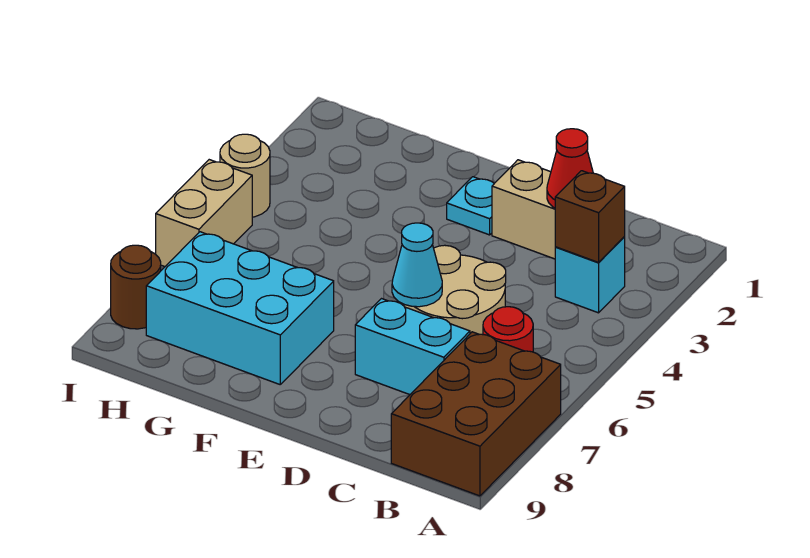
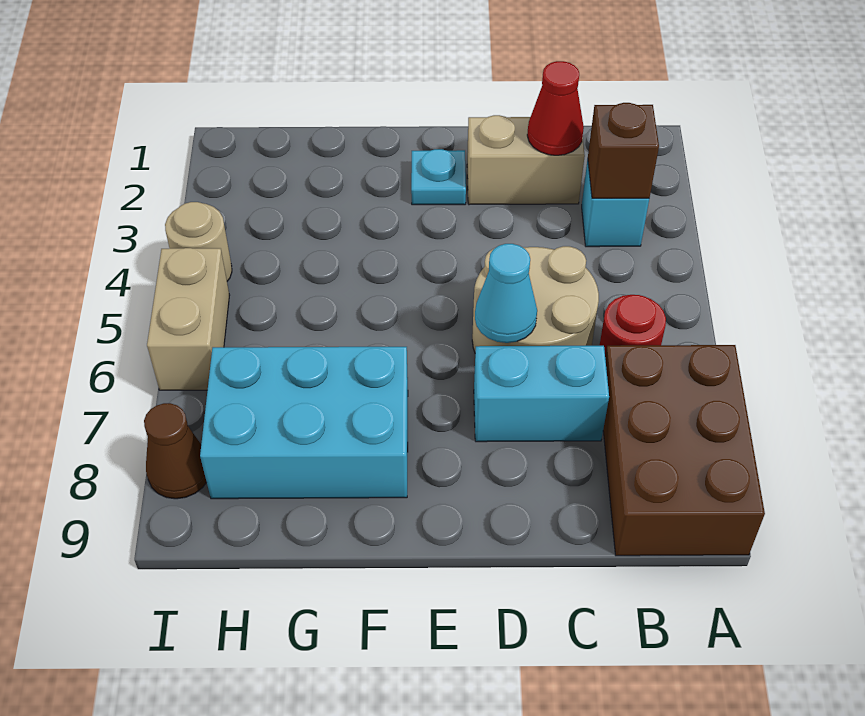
brown round brick I8 level 1 -> brown cone I8 level 1

